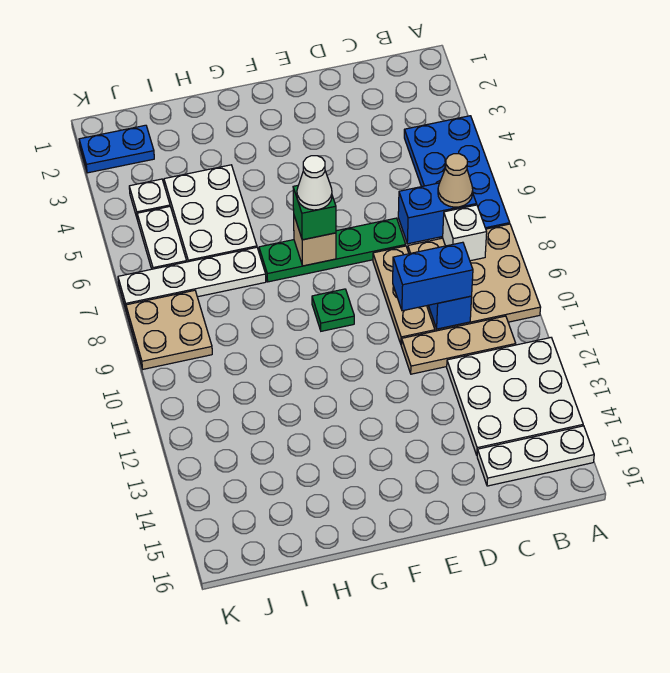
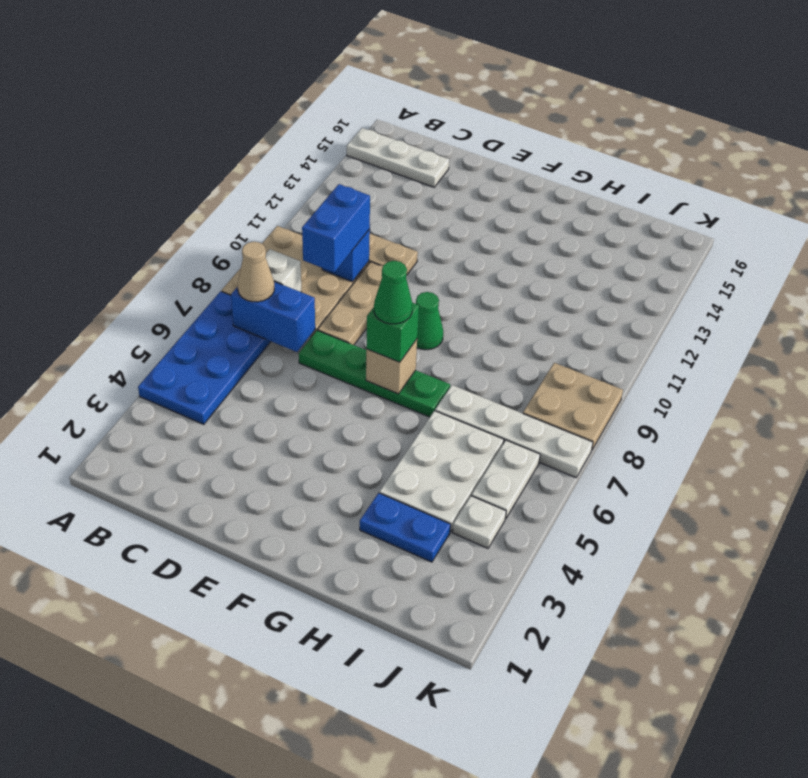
white plate A12:C14 level 1 -> none
blue brick C10:D10 level 3 -> blue brick C9:C10 level 3
white cone F7 level 4 -> green cone F7 level 4
green plate F9 level 1 -> green cone F9 level 1
blue plate J2:K2 level 1 -> blue plate H3:I3 level 1

